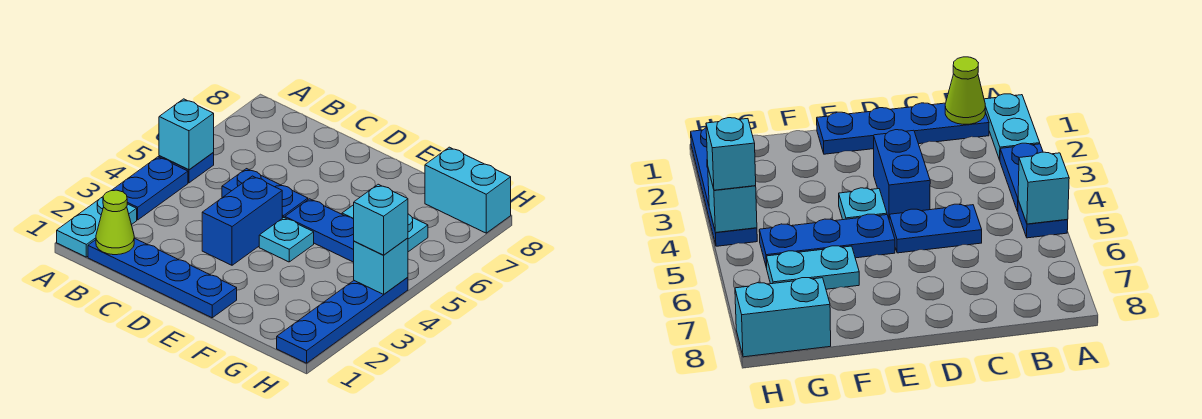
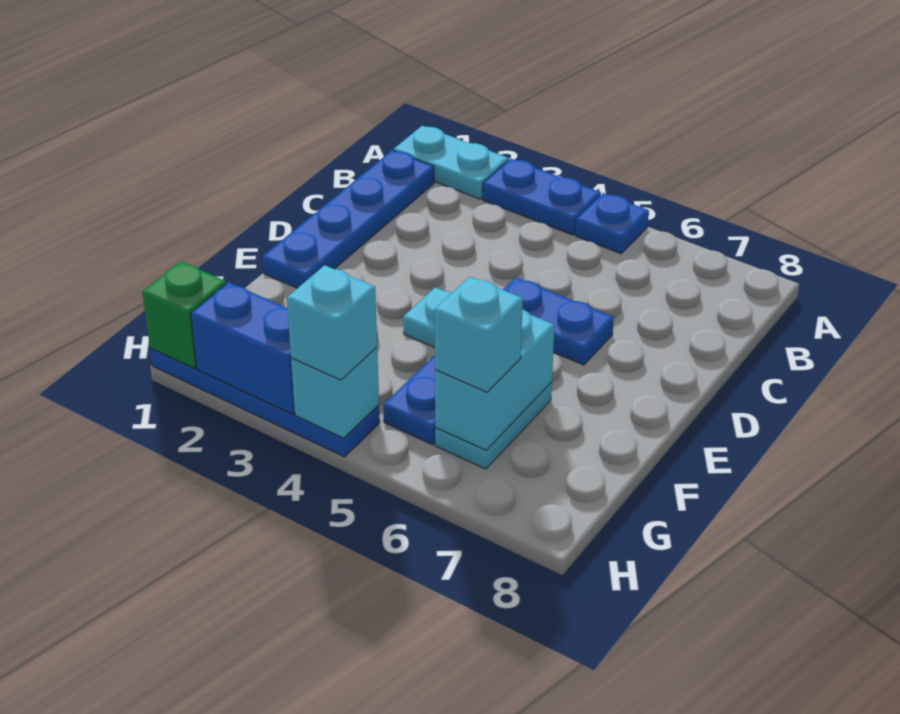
cyan brick A5 level 2 -> cyan brick G6 level 3
lime cone B1 level 2 -> none
blue plate C5:D5 level 1 -> blue plate D5:D6 level 1
blue brick D3:D4 level 1 -> blue brick H2:H3 level 2
cyan brick G8:H8 level 1 -> cyan brick F6:G6 level 2
none -> green brick H1 level 2

